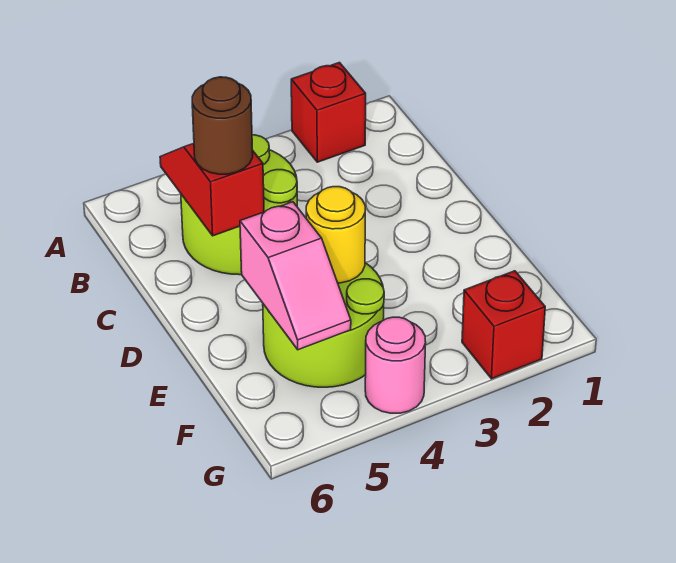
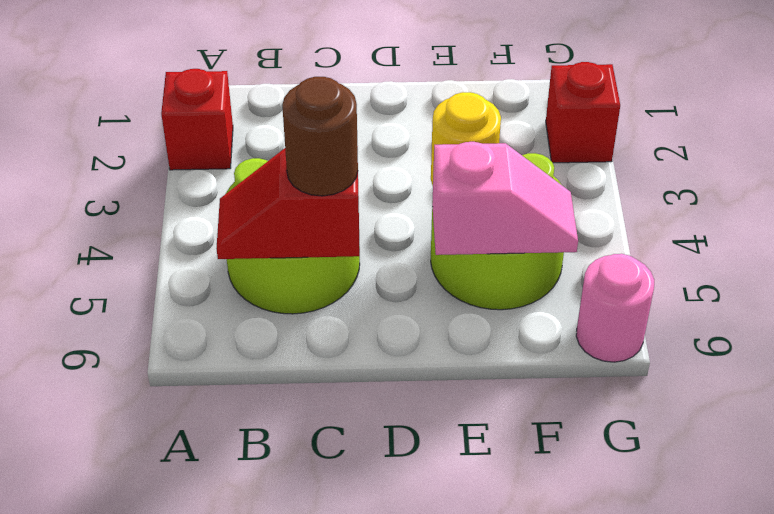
pink round brick G4 level 1 -> pink round brick G6 level 1

